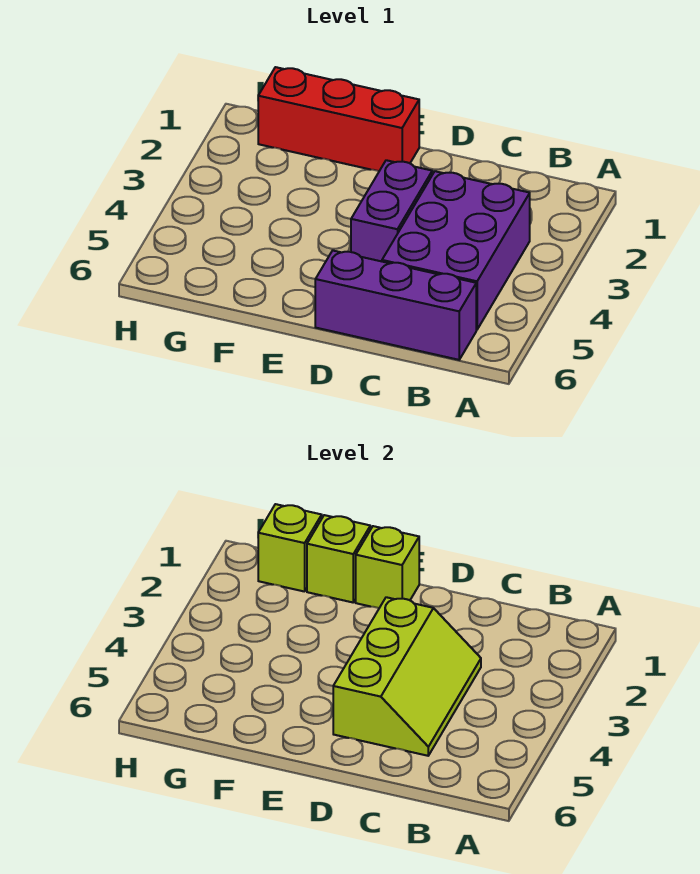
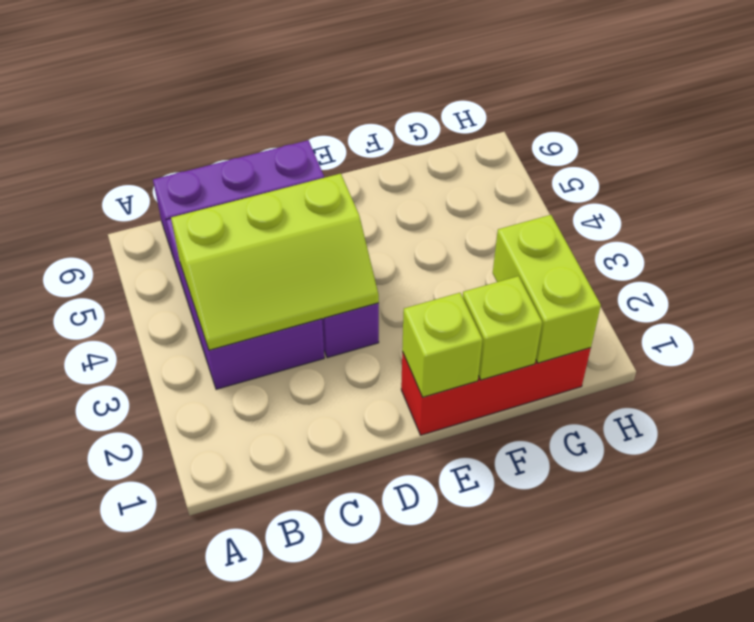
lime slope C3:D5 level 2 top D -> lime slope B3:D4 level 2 top 4
lime brick G1 level 2 -> lime brick G1:G2 level 2

